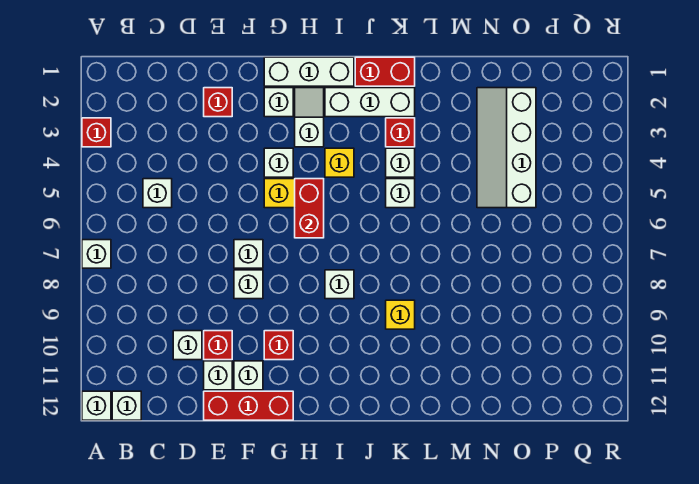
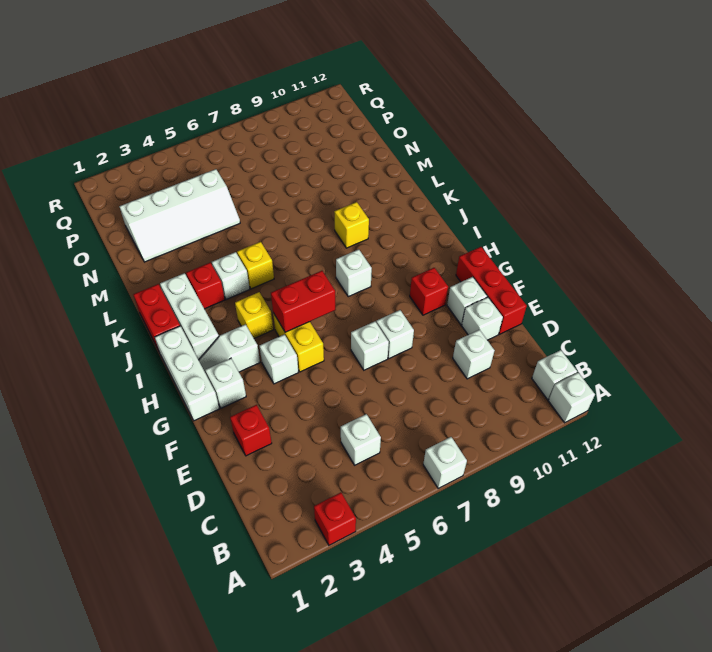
red brick E10 level 1 -> none
white brick K5 level 1 -> yellow brick K5 level 1

